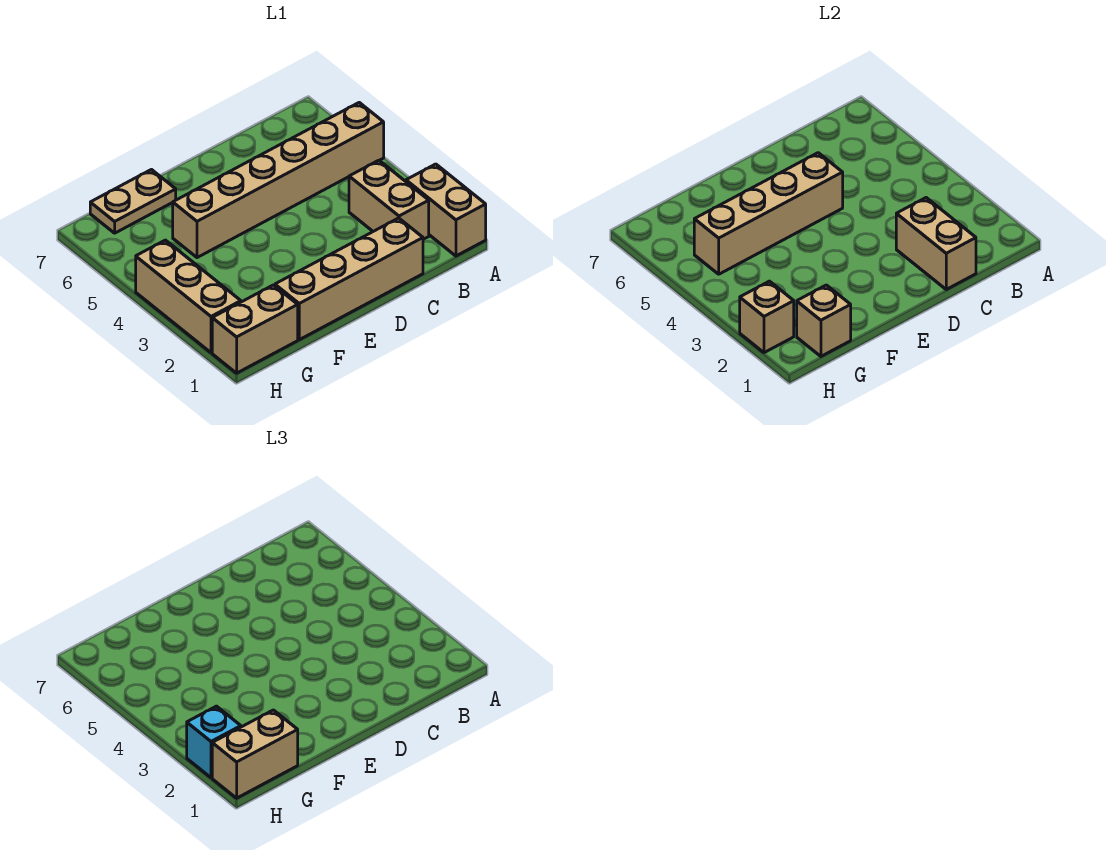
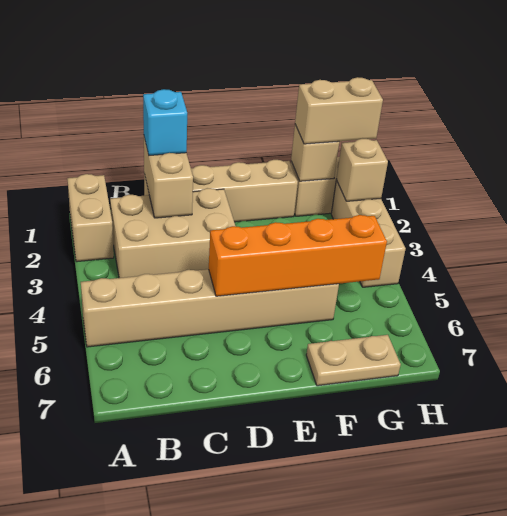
tan brick B2:B3 level 1 -> tan brick B2:D3 level 1
tan brick D5:G5 level 2 -> orange brick D5:G5 level 2
cyan brick H2 level 3 -> cyan brick C1 level 3

